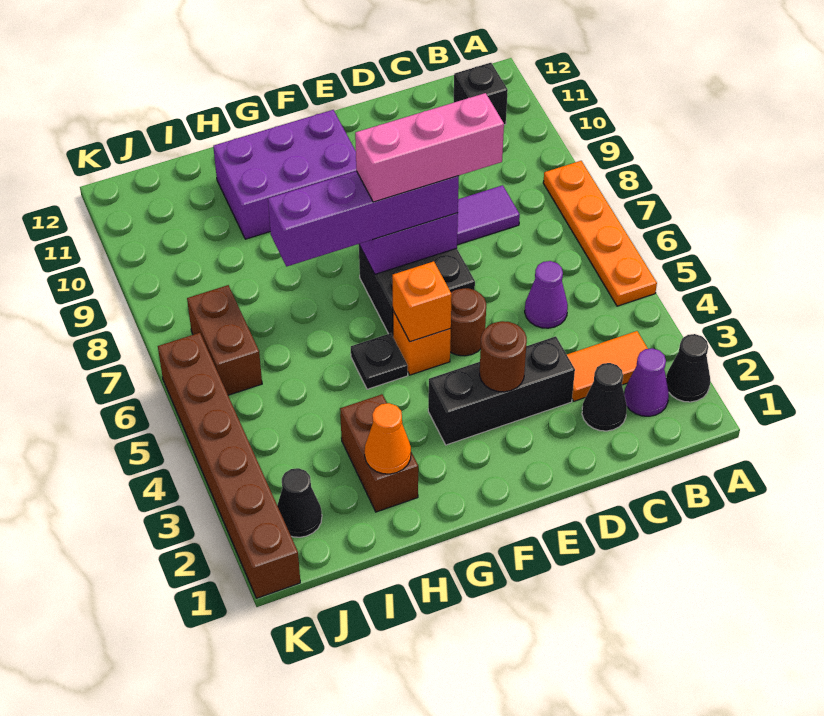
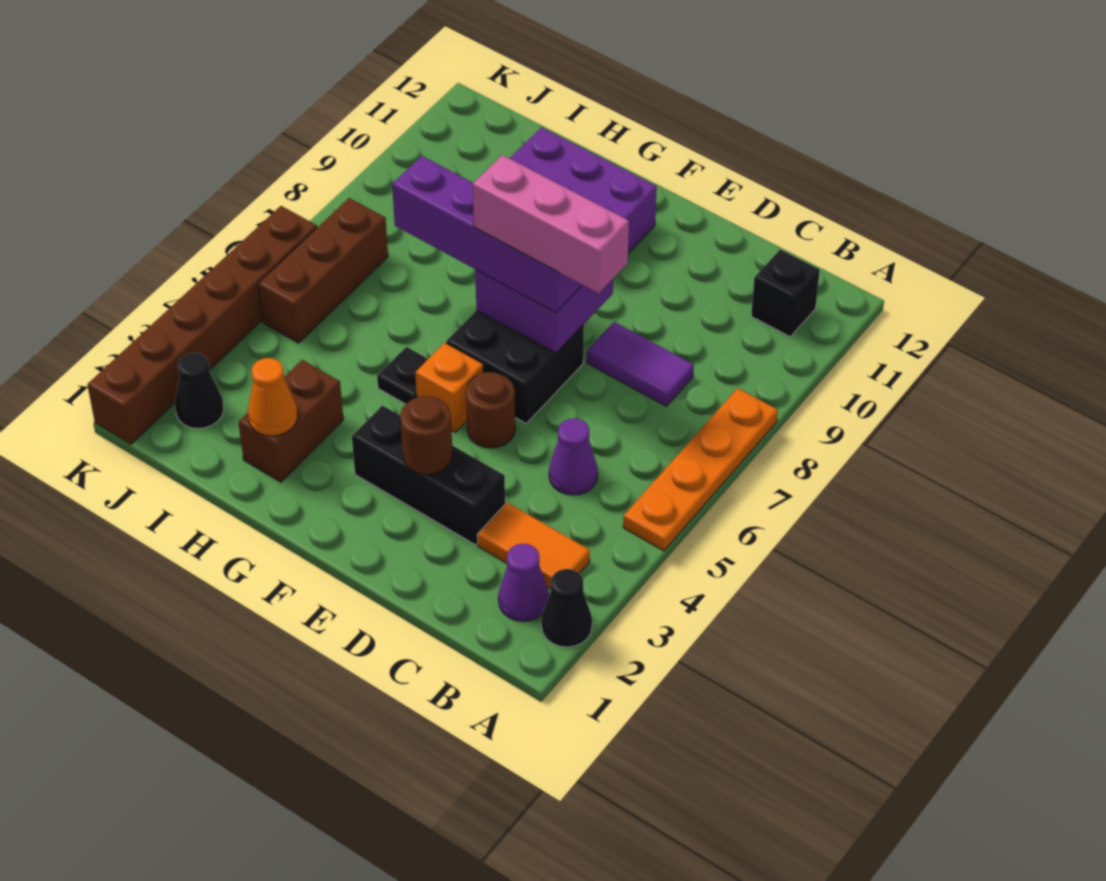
black cone C2 level 1 -> none
orange brick F5 level 2 -> none
brown brick J6:J7 level 1 -> brown brick J5:J7 level 1

